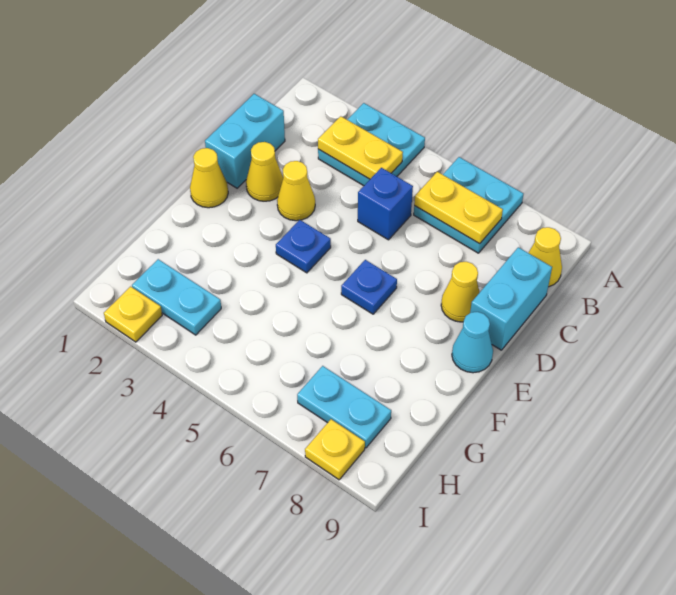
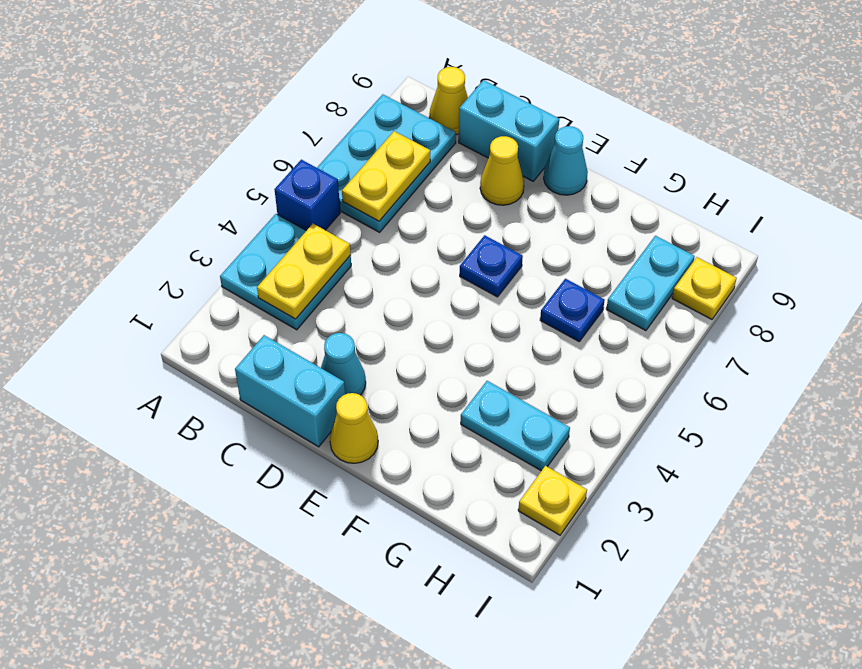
cyan plate A6:B7 level 1 -> cyan plate A6:B8 level 1
blue brick C5 level 1 -> blue brick A5 level 1
yellow cone D2 level 1 -> cyan cone D2 level 1
yellow cone D3 level 1 -> none
blue plate E4 level 1 -> blue plate G6 level 1
cyan plate H2:H3 level 1 -> cyan plate G3:H3 level 1

